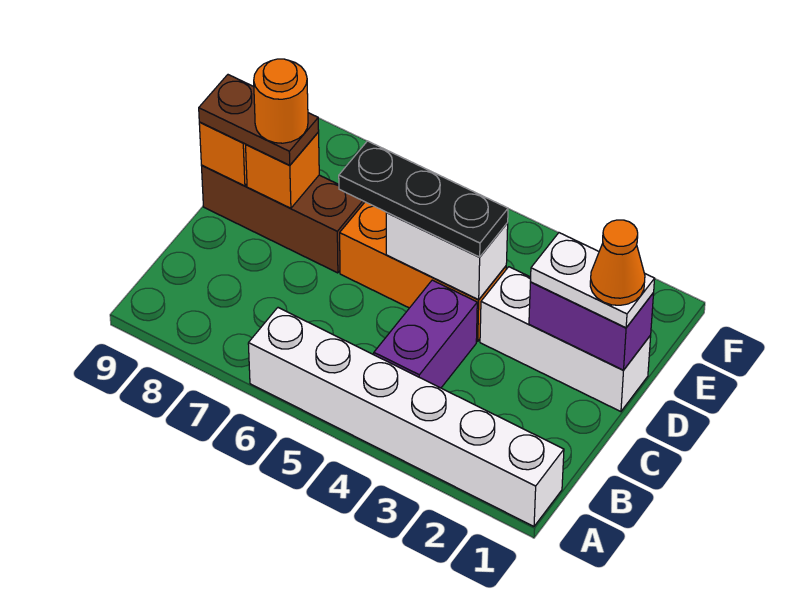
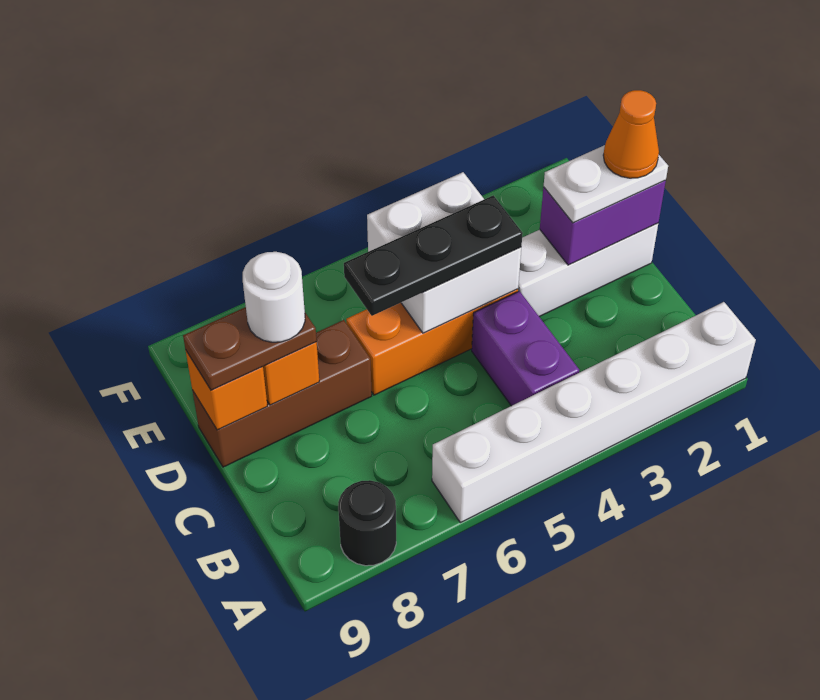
none -> black round brick A8 level 1
white brick D4:D5 level 2 -> white brick D4:E5 level 2
orange round brick D8 level 4 -> white round brick D8 level 4

